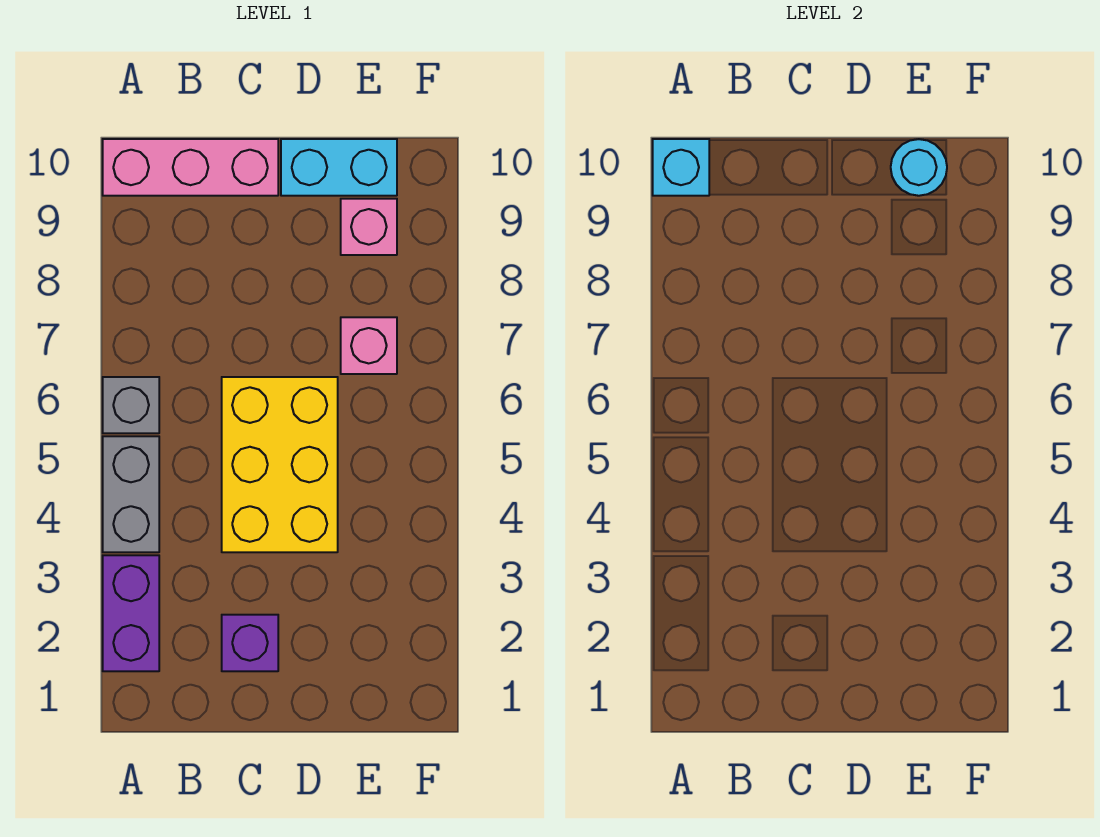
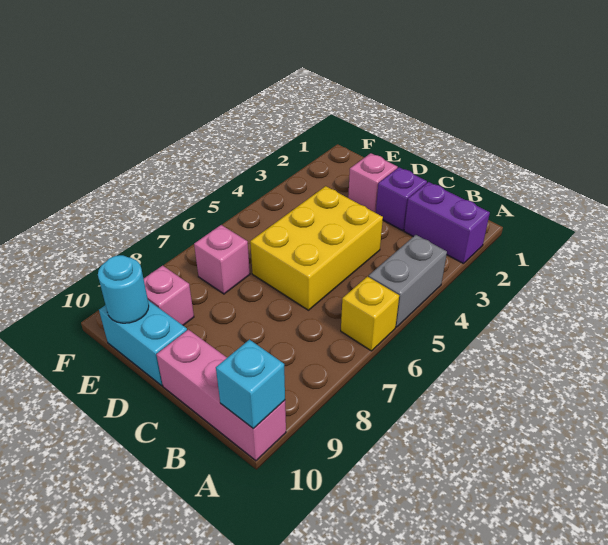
purple brick A2:A3 level 1 -> purple brick A2:B2 level 1
grey brick A6 level 1 -> yellow brick A6 level 1
none -> pink brick D2 level 1

